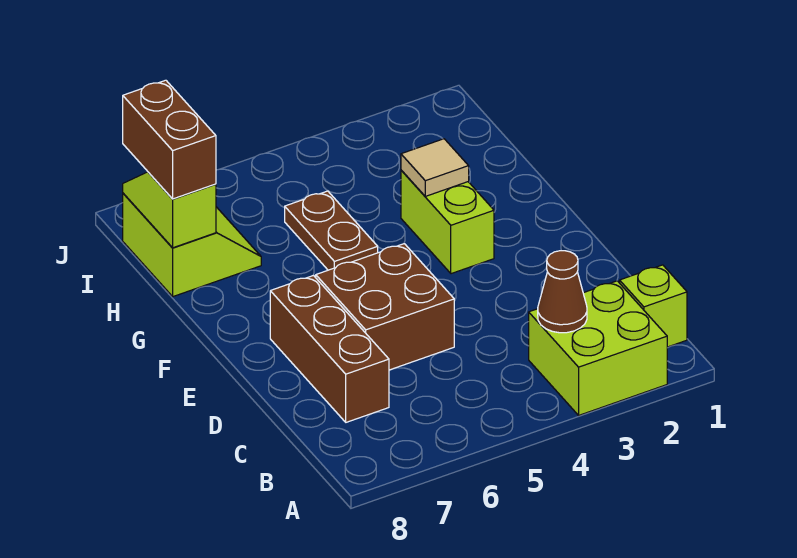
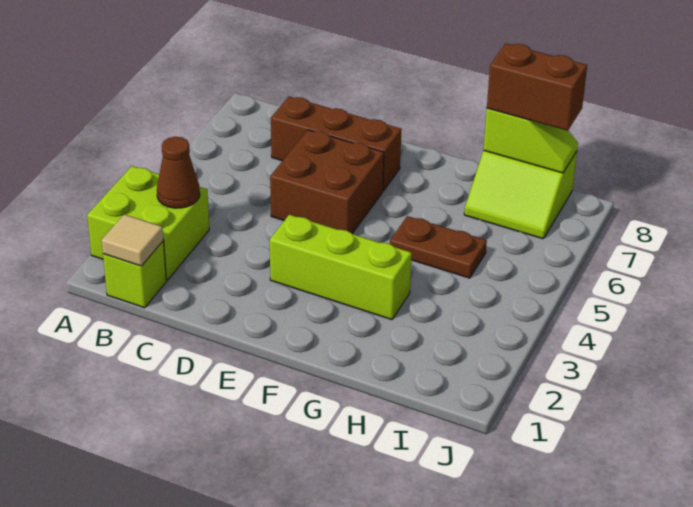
lime brick F3:G3 level 1 -> lime brick E3:G3 level 1
tan tile G3 level 2 -> tan tile B1 level 2

